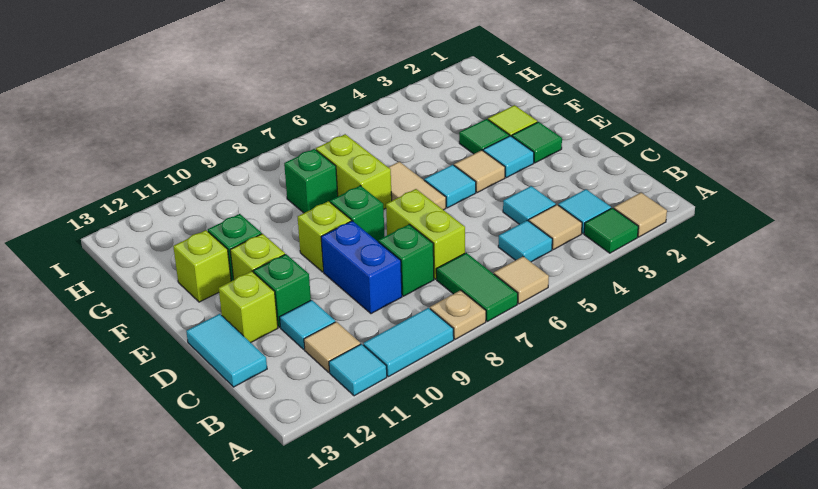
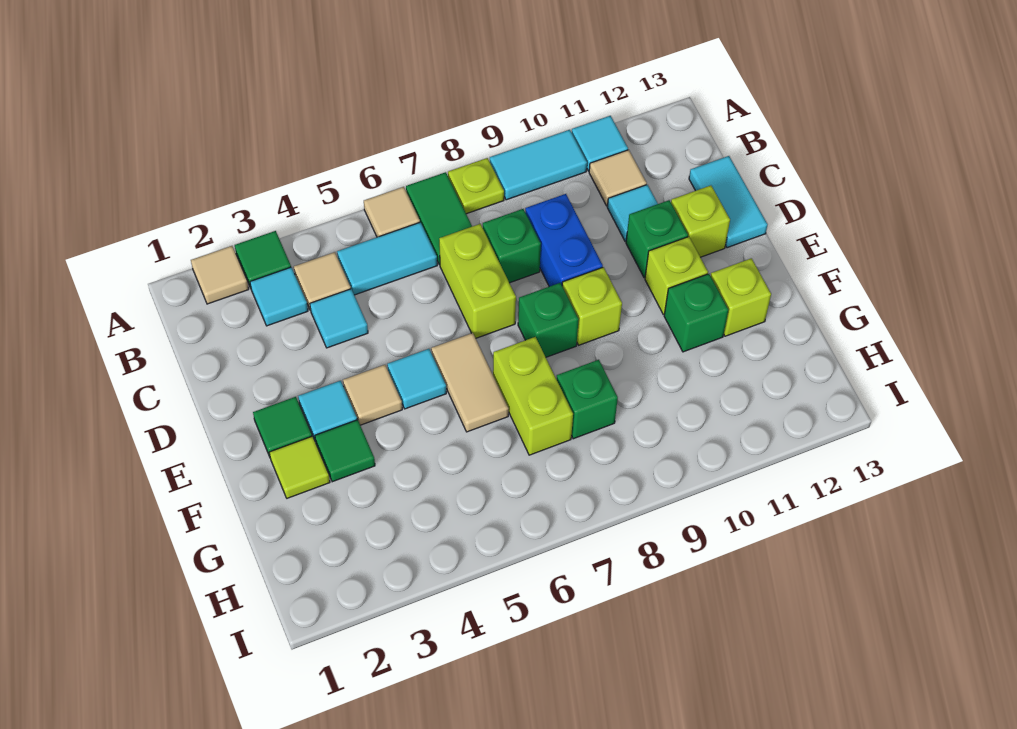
tan plate A8 level 1 -> lime plate A8 level 1
cyan tile B5 level 1 -> cyan tile B5:B6 level 1

